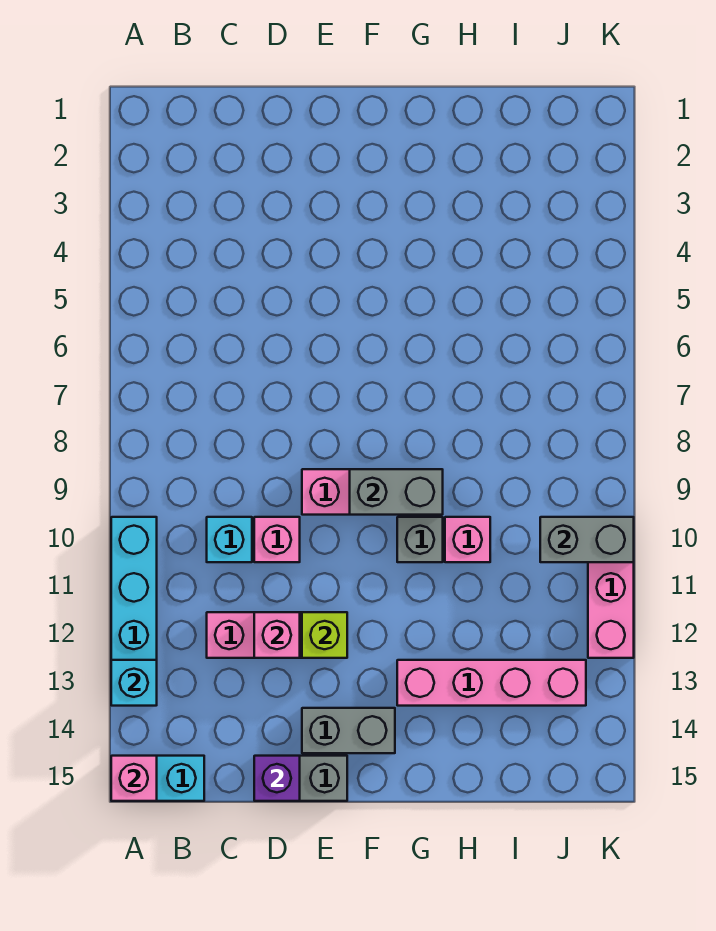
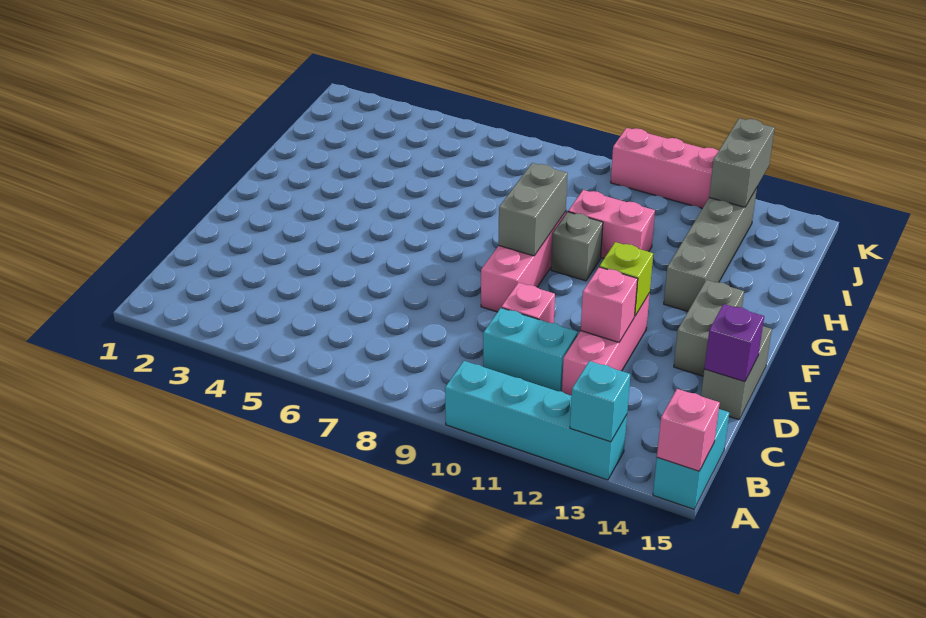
cyan brick C10 level 1 -> cyan brick C10:C11 level 1
pink brick G13:J13 level 1 -> grey brick G13:J13 level 1
pink brick H10 level 1 -> pink brick H10:H11 level 1
grey brick J10:K10 level 2 -> grey brick J13:K13 level 2

